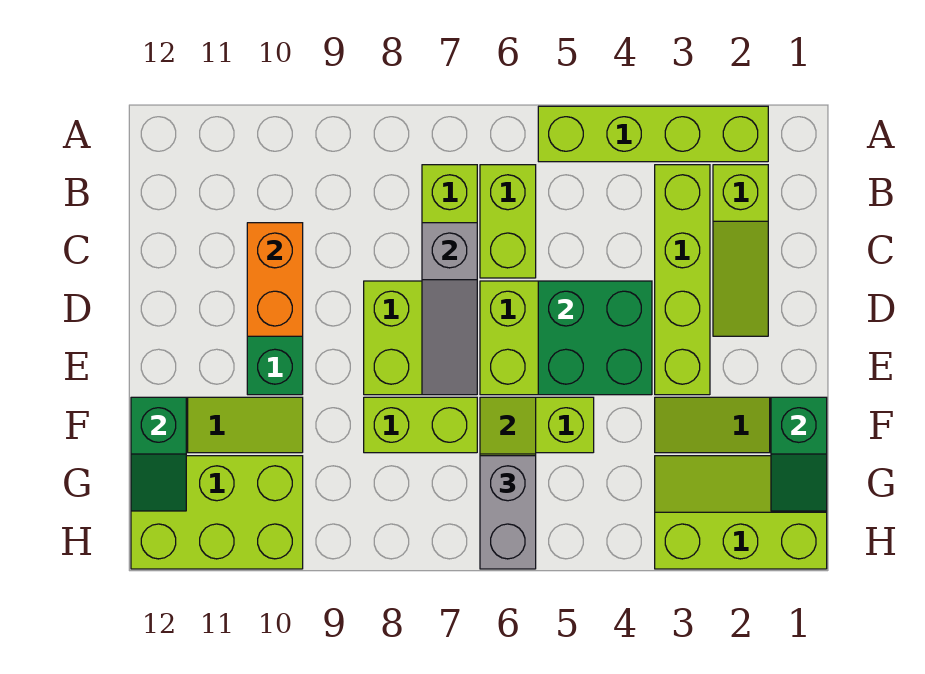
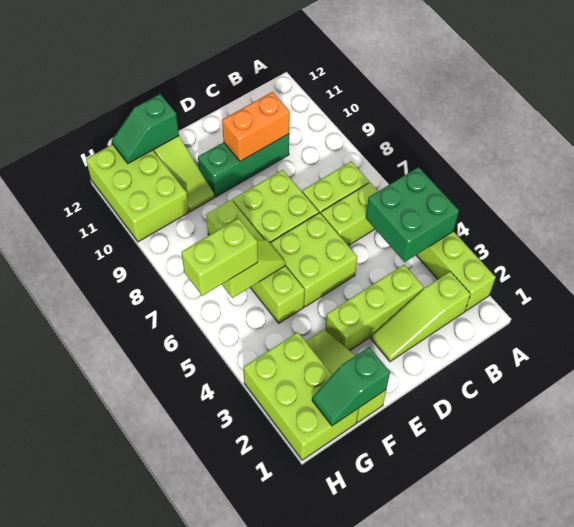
lime brick B3:E3 level 1 -> lime brick C3:E3 level 1
grey slope C7:E7 level 2 top C -> none
green brick D4:E5 level 2 -> green brick A4:B5 level 2
lime slope G1:H3 level 1 top H -> lime brick G1:H3 level 1
grey brick G6:H6 level 3 -> lime brick G6:H6 level 3

